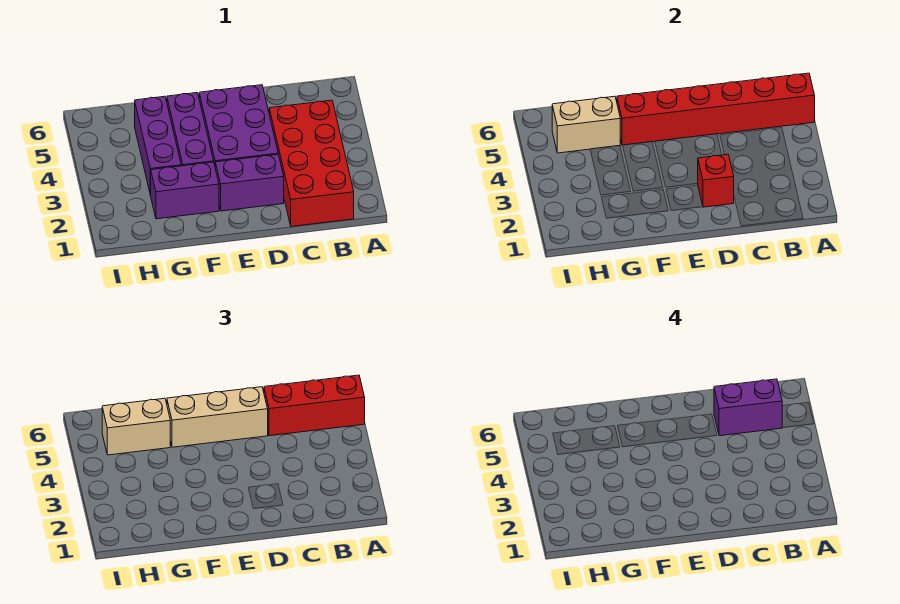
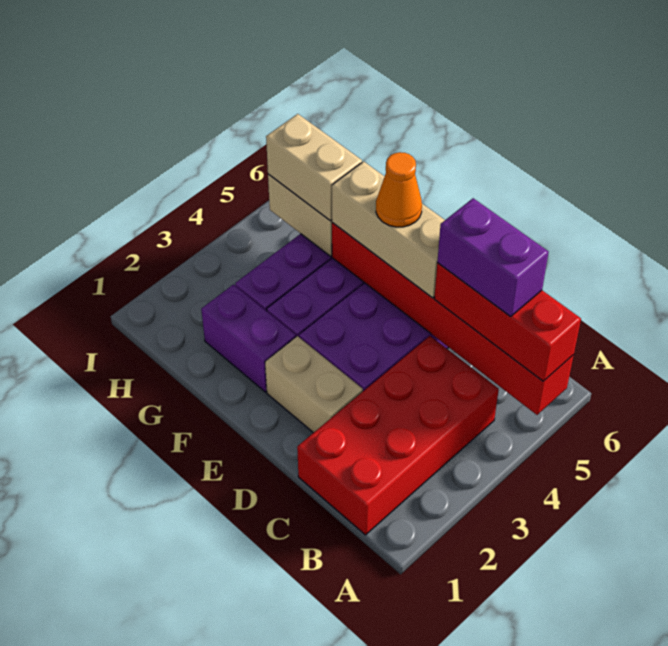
purple brick D2:E2 level 1 -> tan brick D2:E2 level 1
red brick D2 level 2 -> none
none -> orange cone E5 level 4

